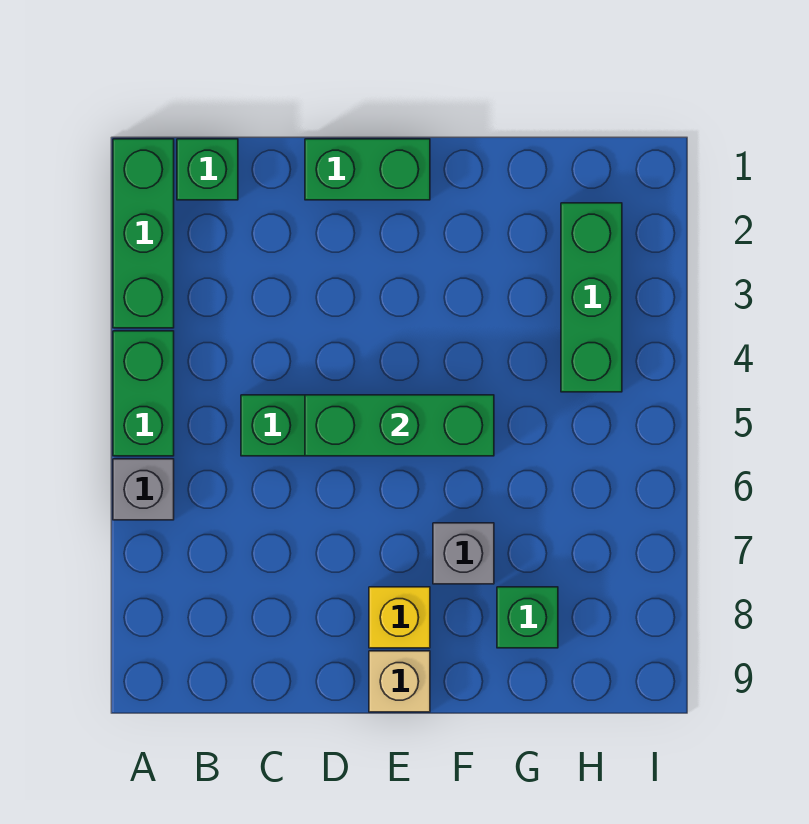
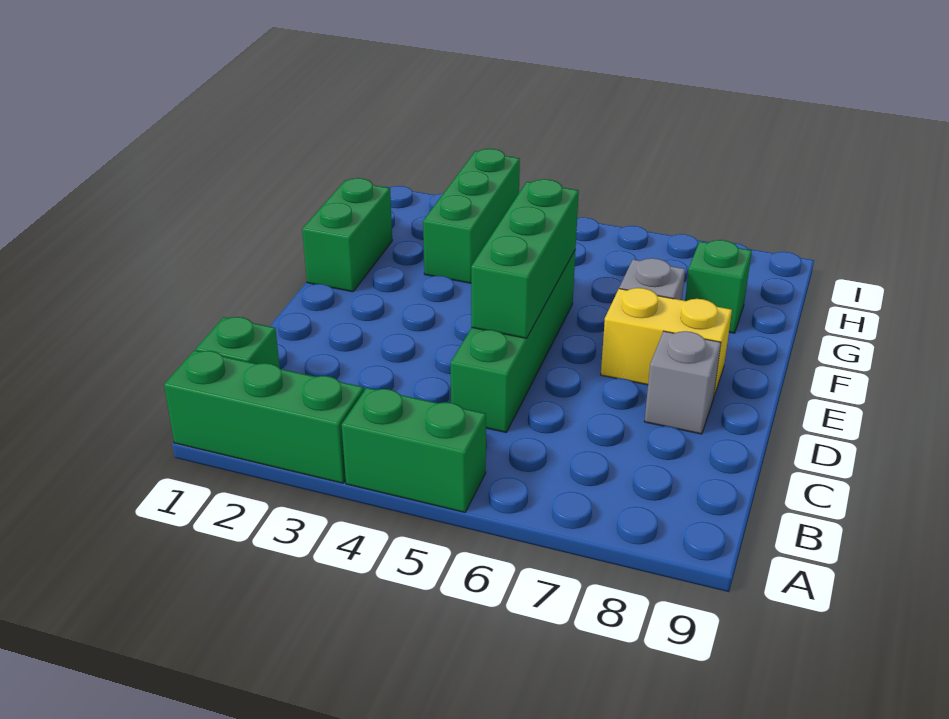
grey brick A6 level 1 -> grey brick D8 level 1
green brick D1:E1 level 1 -> green brick F1:G1 level 1
yellow brick E8 level 1 -> yellow brick E7:E8 level 1
tan brick E9 level 1 -> none
green brick H2:H4 level 1 -> green brick G3:I3 level 1

